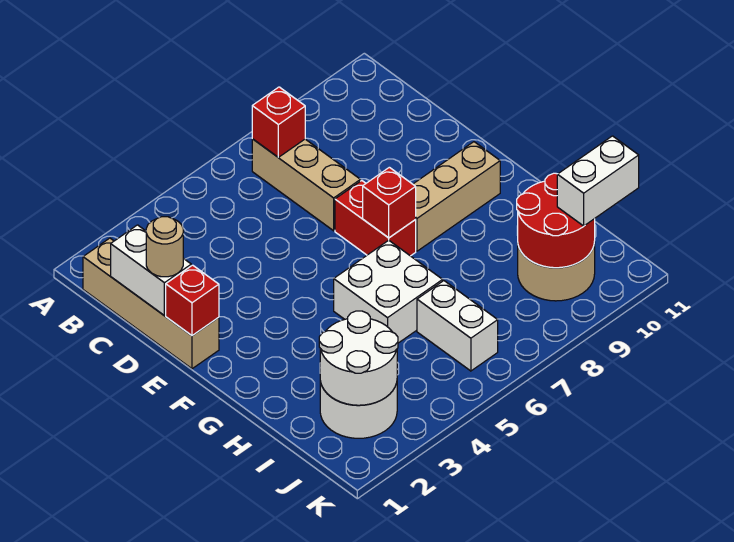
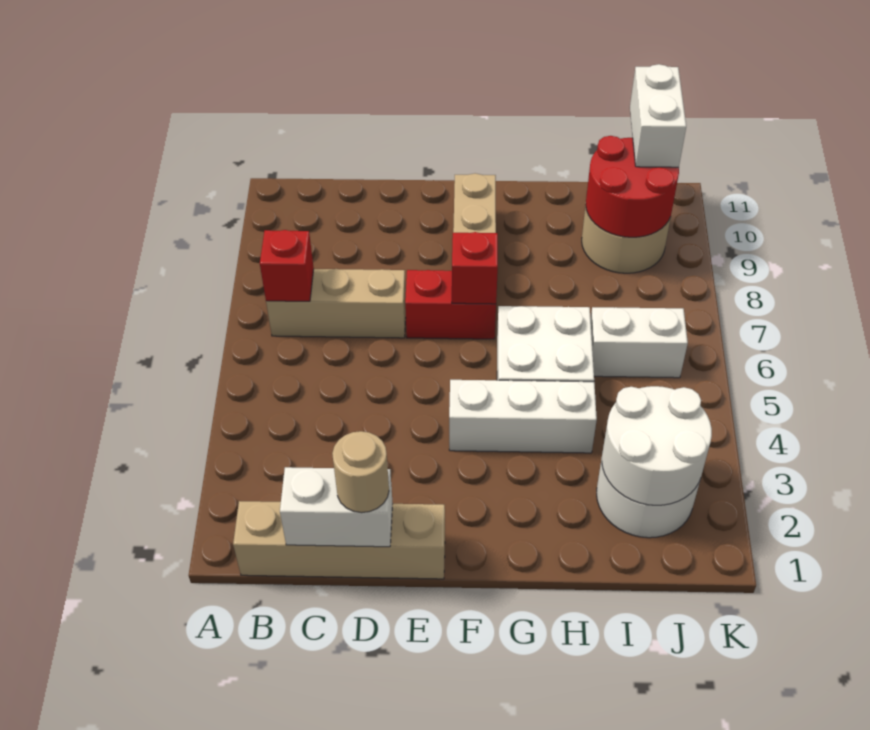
red brick E1 level 2 -> none
none -> white brick F4:H4 level 1

